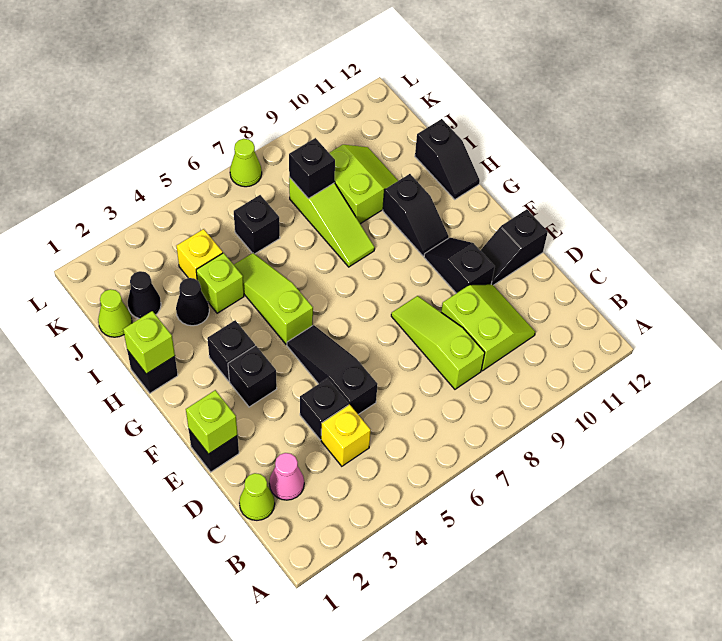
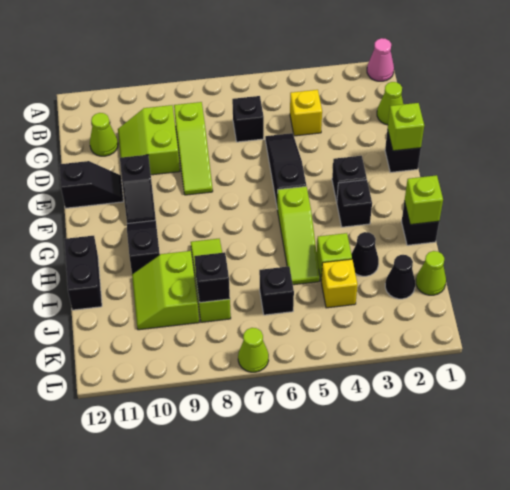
pink cone C2 level 1 -> pink cone A1 level 1
none -> lime cone C11 level 1
black brick D4 level 1 -> black brick C6 level 1
black slope D5:F5 level 1 top D -> black slope D5:F5 level 1 top F
black slope H12:I12 level 1 top I -> black brick H12:I12 level 1

